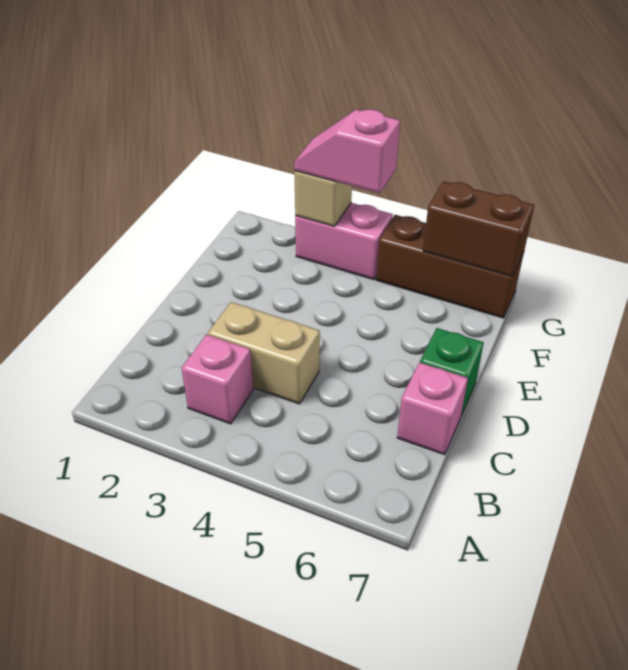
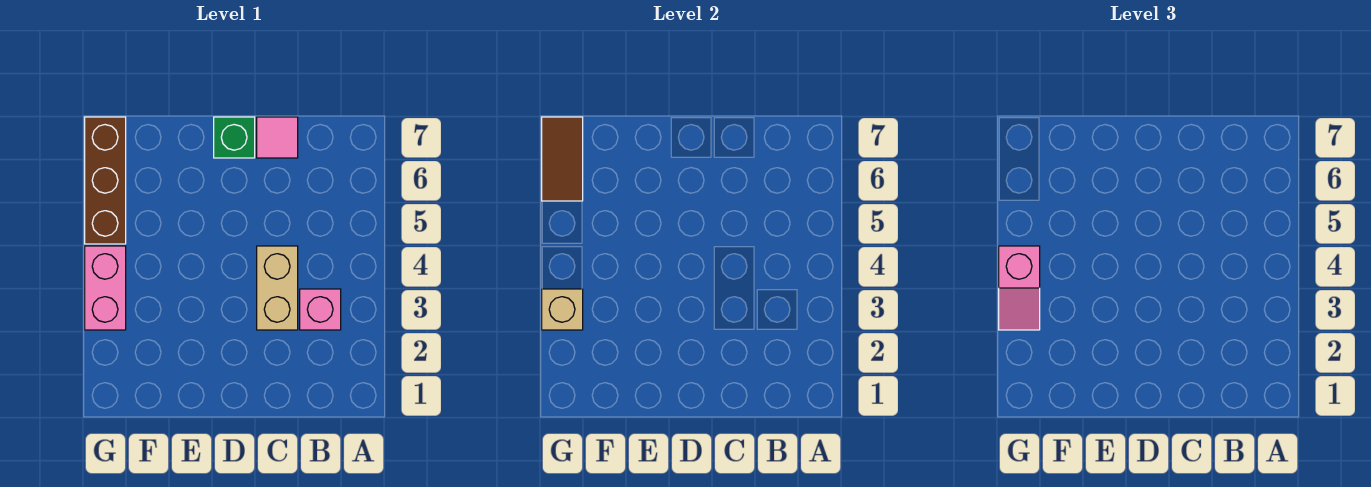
pink brick C7 level 1 -> pink tile C7 level 1
brown brick G6:G7 level 2 -> brown tile G6:G7 level 2

